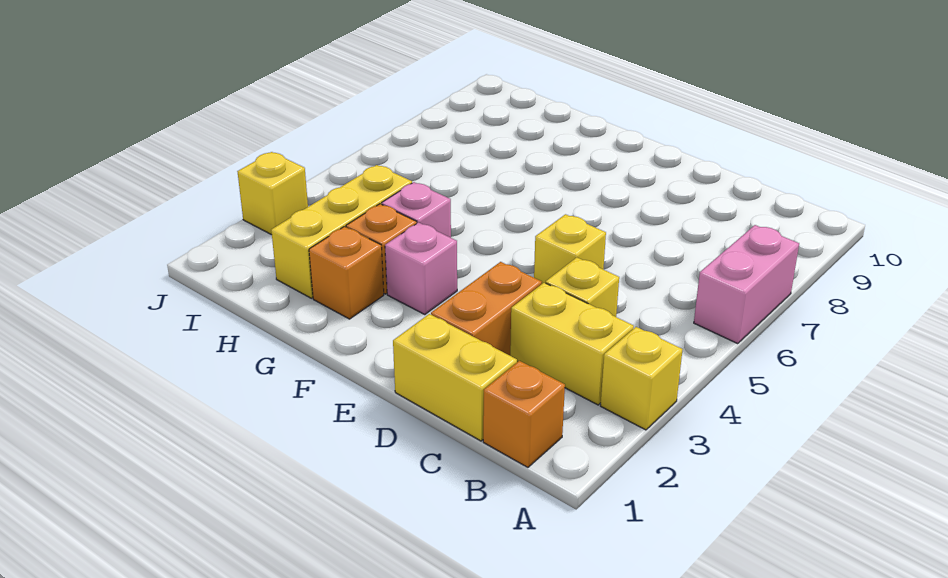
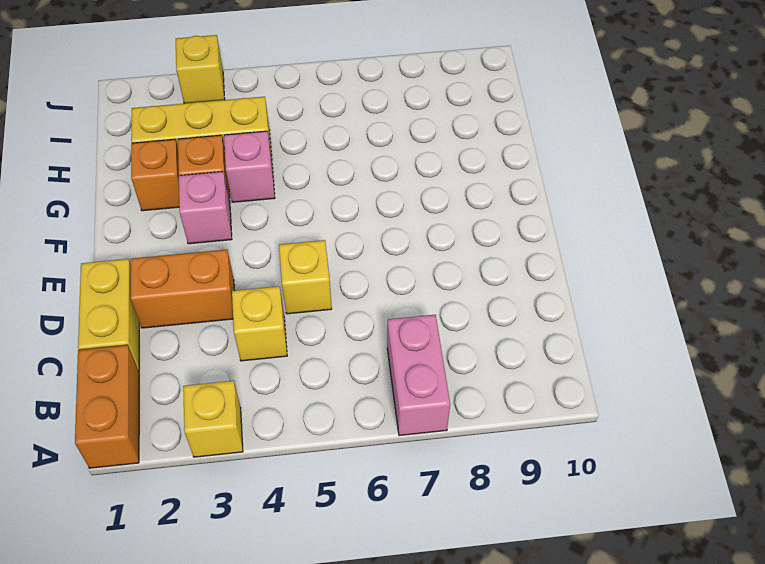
pink brick A6:A7 level 1 -> pink brick A7:B7 level 1
orange brick B1 level 1 -> orange brick A1:B1 level 1
yellow brick B3:C3 level 1 -> none

